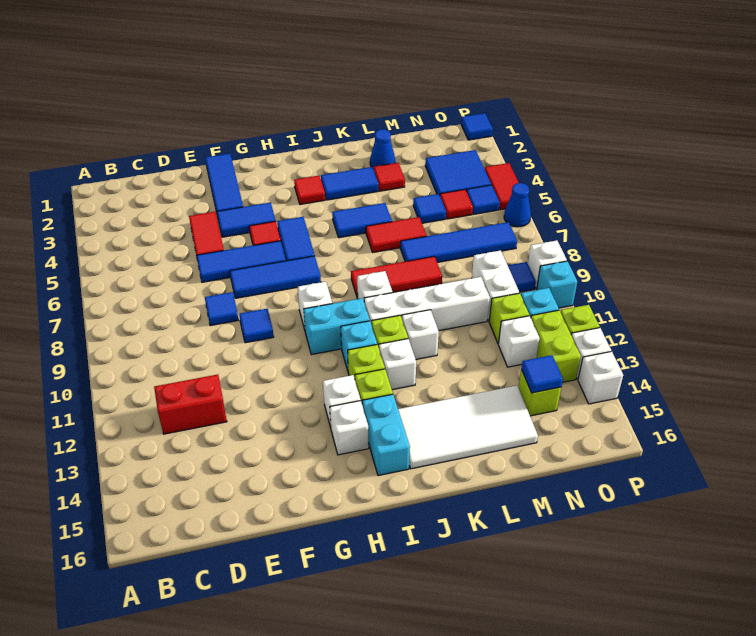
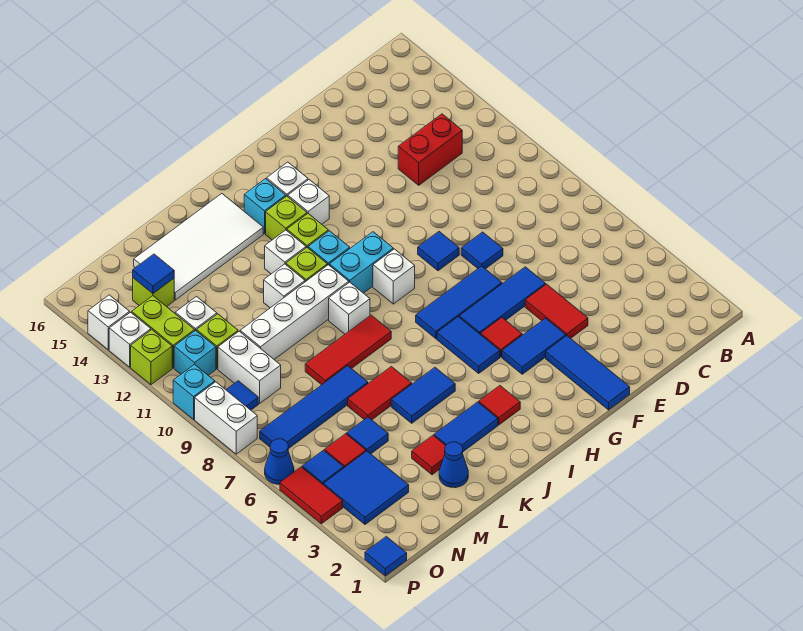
cyan brick I14:I15 level 1 -> cyan brick I14 level 1
white brick P9 level 1 -> white brick P8:P9 level 1

